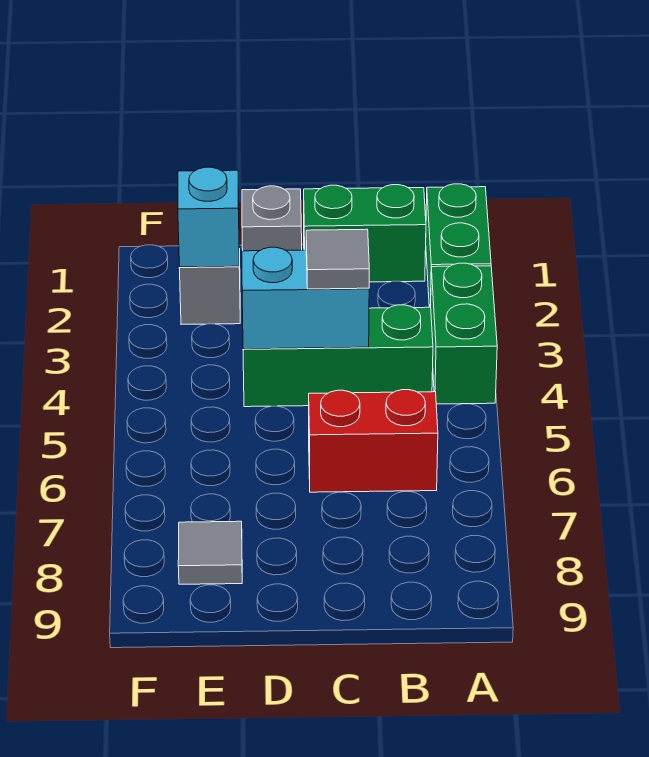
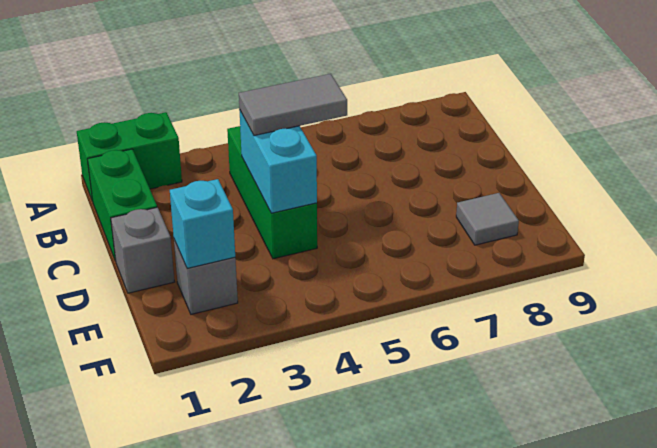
green brick A3:A4 level 1 -> none
red brick B6:C6 level 1 -> none
grey tile C4 level 3 -> grey tile C4:C5 level 3

